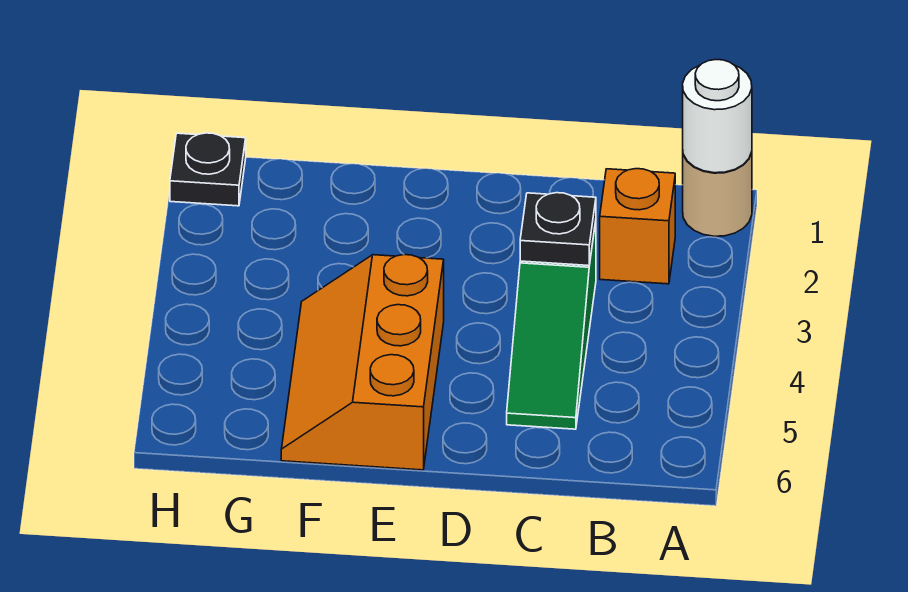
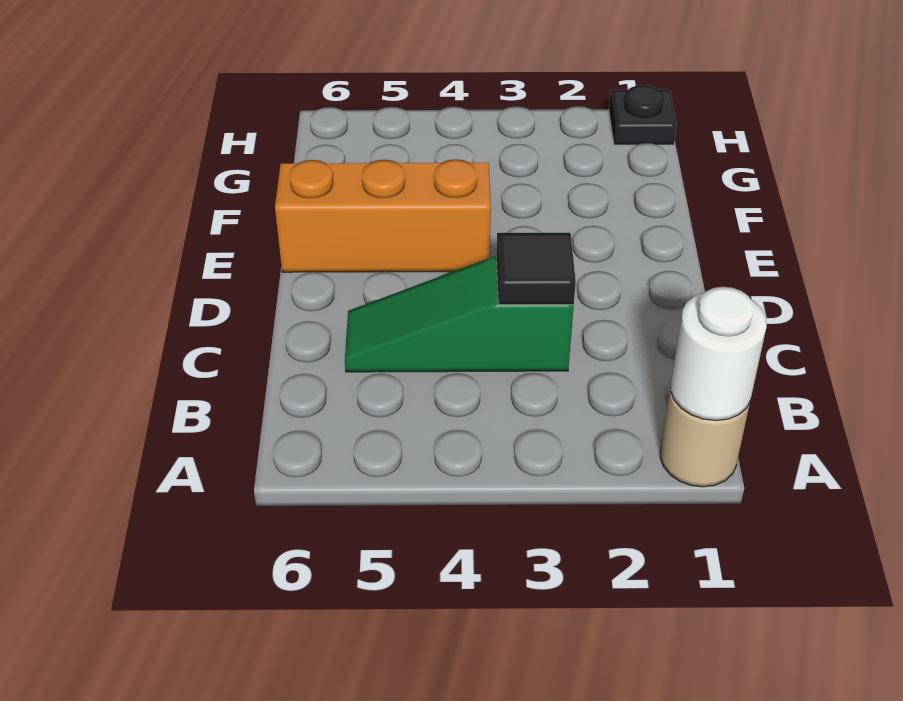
orange brick B2 level 1 -> none
black plate C3 level 2 -> black tile C3 level 2

